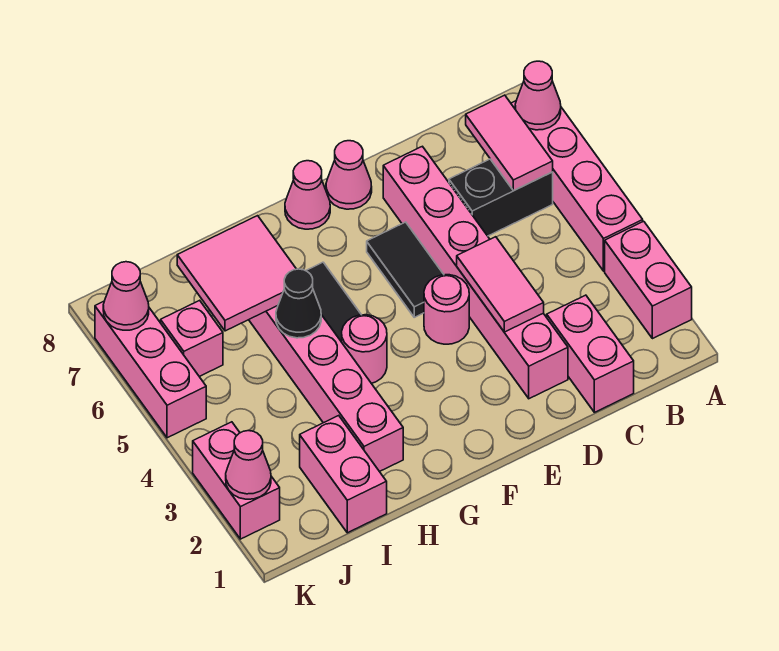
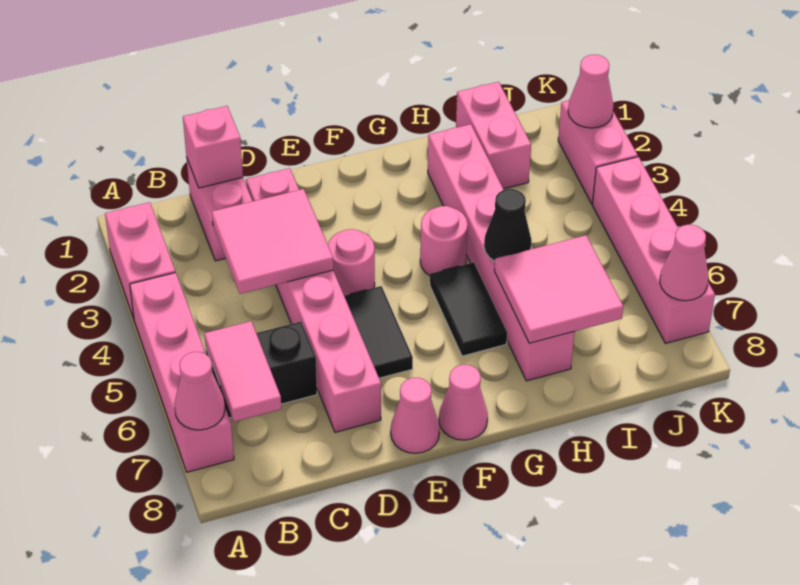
pink tile D3:D4 level 2 -> pink tile C3:D4 level 2
pink brick J6 level 1 -> pink brick C1 level 2
pink brick K5:K7 level 1 -> pink brick K4:K7 level 1

